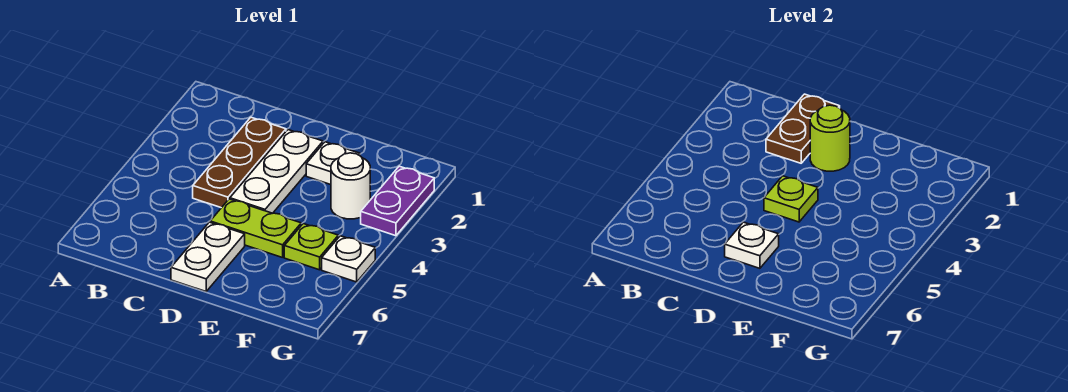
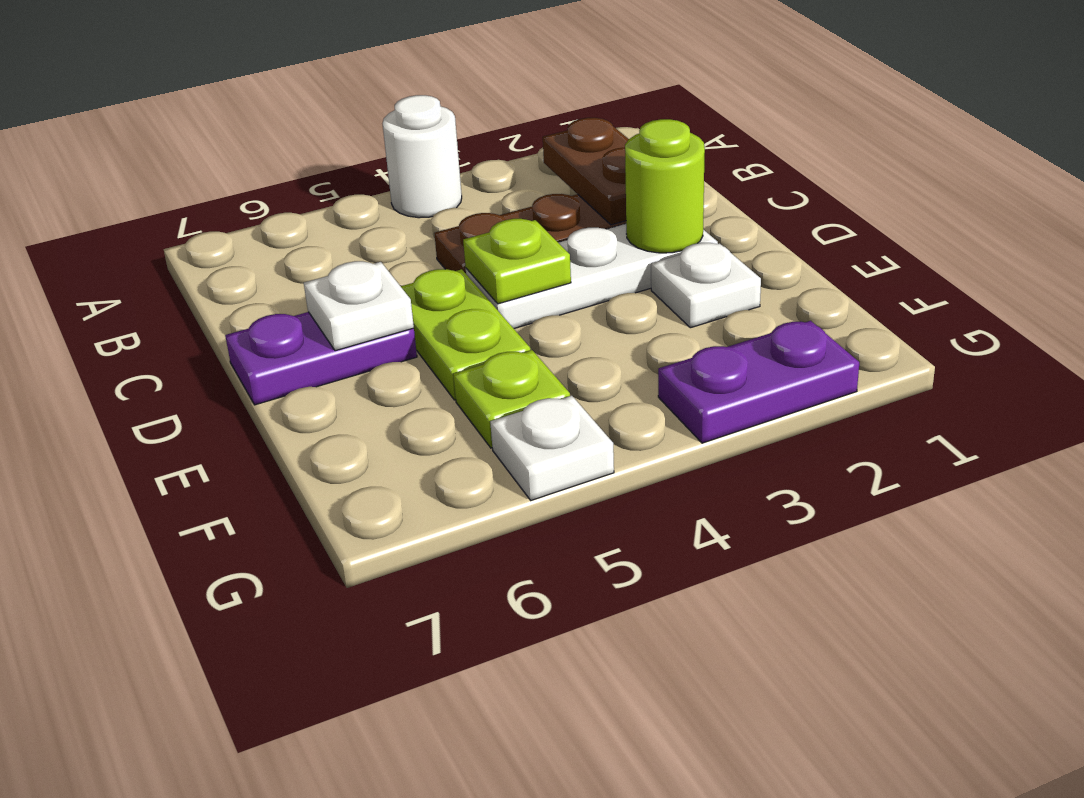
brown plate C1:C2 level 2 -> brown plate B2:C2 level 2
white plate D6:D7 level 1 -> purple plate D6:D7 level 1
white round brick F3 level 1 -> white round brick A4 level 1

